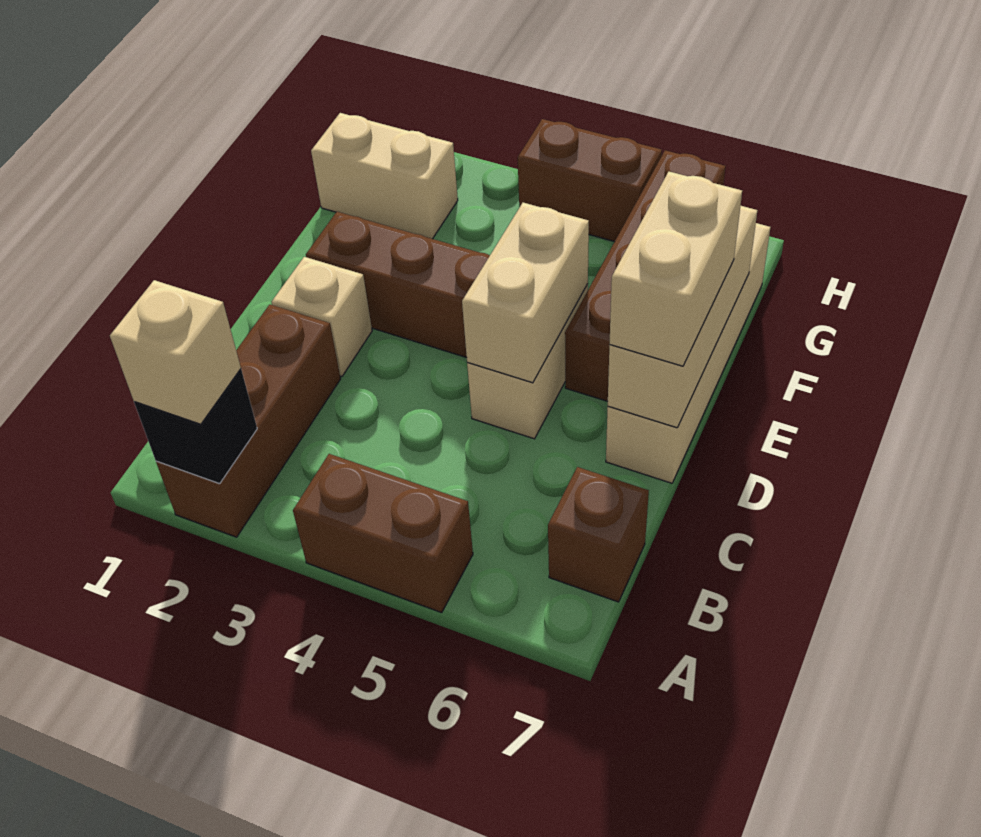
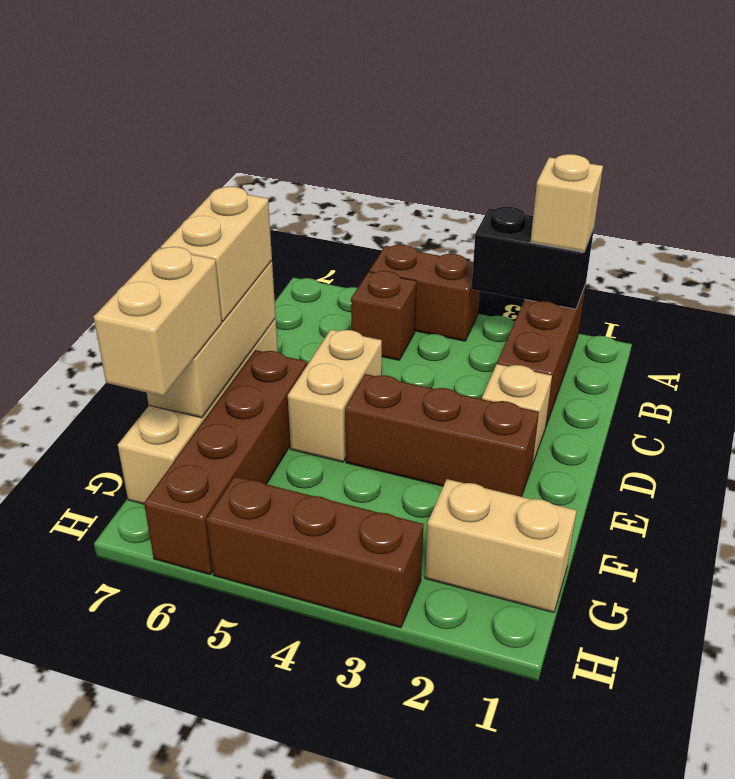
black brick A2 level 2 -> black brick A2:A3 level 2
brown brick B7 level 1 -> brown brick B5 level 1
tan brick D5:E5 level 2 -> tan brick F7:G7 level 3
brown brick H4:H5 level 1 -> brown brick H3:H5 level 1

